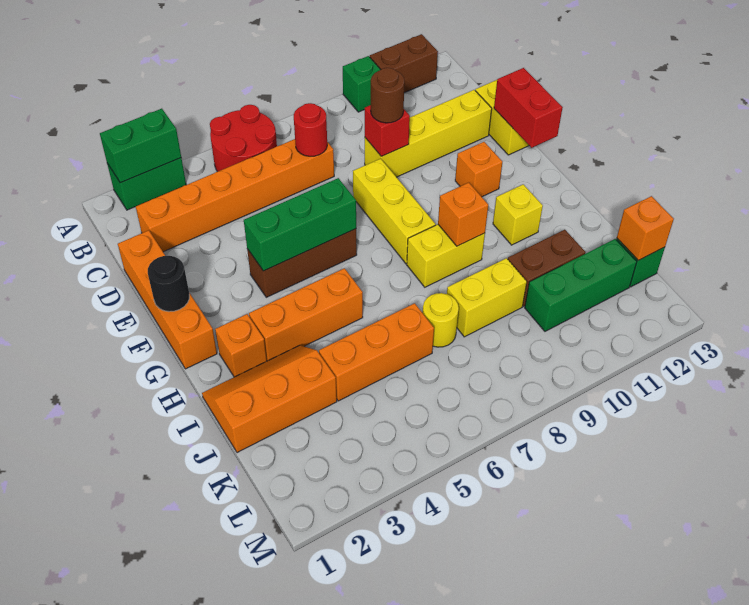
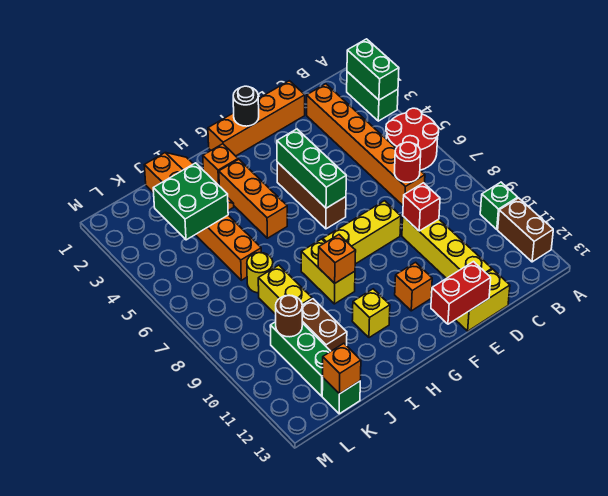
brown round brick D9 level 3 -> brown round brick K10 level 2
none -> green brick J3:K4 level 2

